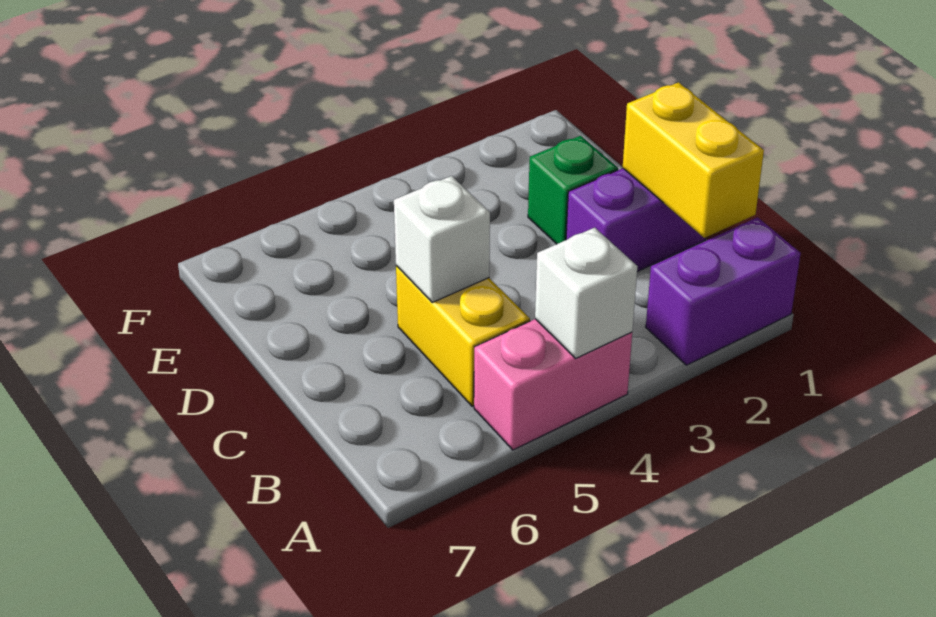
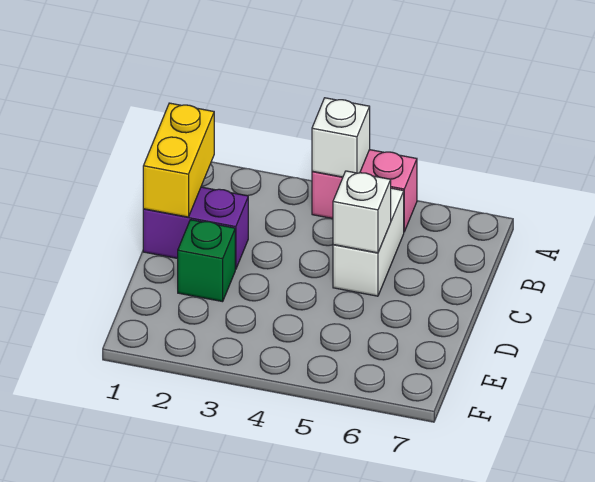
purple brick A1:A2 level 1 -> none
yellow brick B5:C5 level 1 -> white brick B5:C5 level 1

